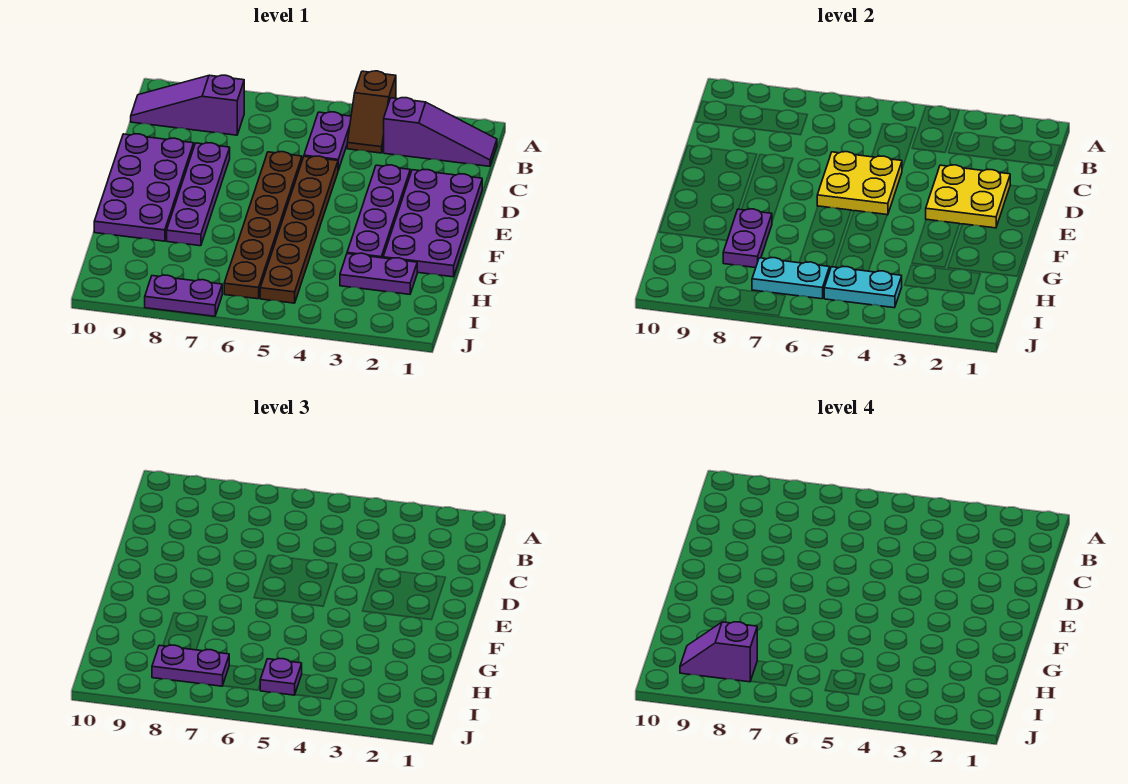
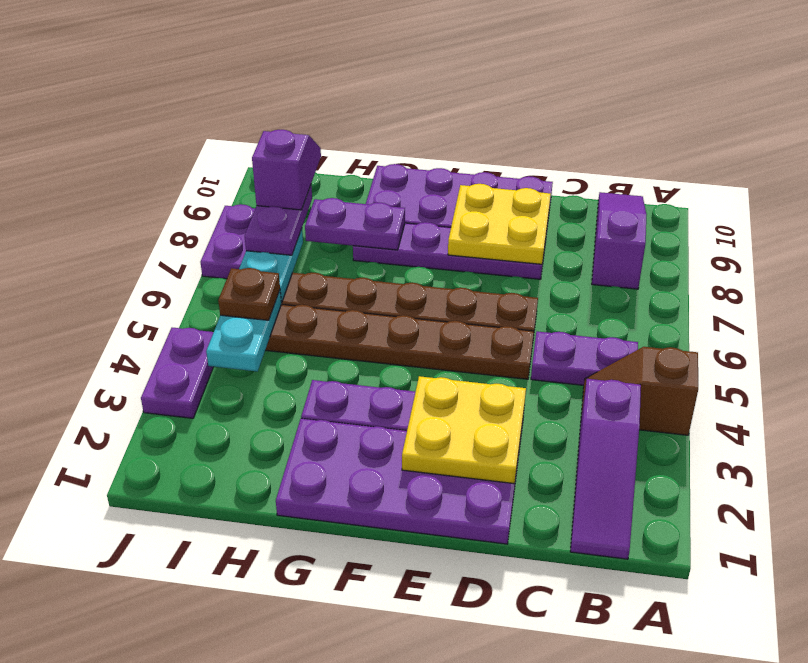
yellow plate D5:E6 level 2 -> yellow plate D8:E9 level 2
purple plate H2:H3 level 1 -> purple plate J3:J4 level 1
purple plate I5 level 3 -> brown plate I5 level 3

